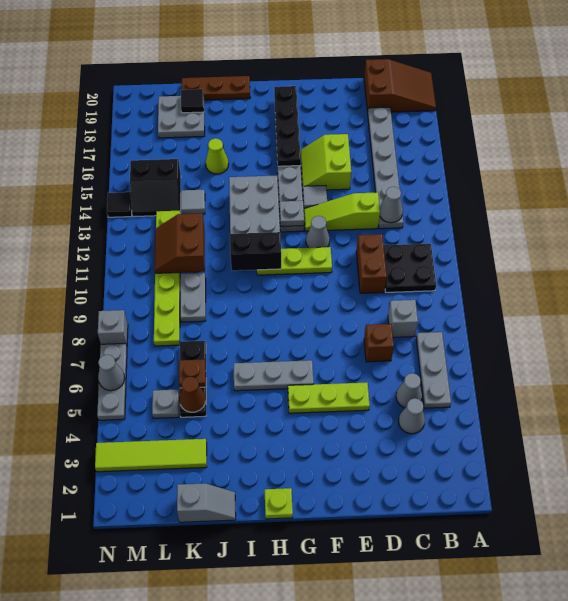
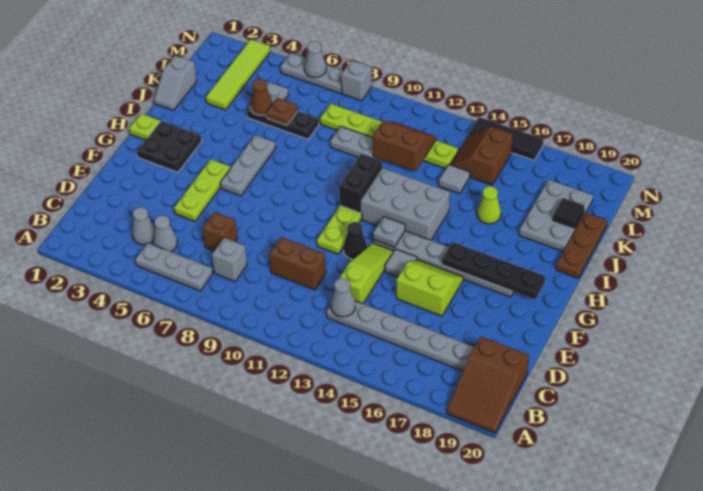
black plate B10:C11 level 1 -> black plate G2:H3 level 1
grey cone F12 level 1 -> black cone F12 level 1
grey plate K18:L19 level 1 -> grey plate J18:L19 level 1
black slope L14:M15 level 1 top 15 -> brown slope L14:M15 level 1 top 15
black tile N14 level 1 -> black tile N14:N16 level 1

